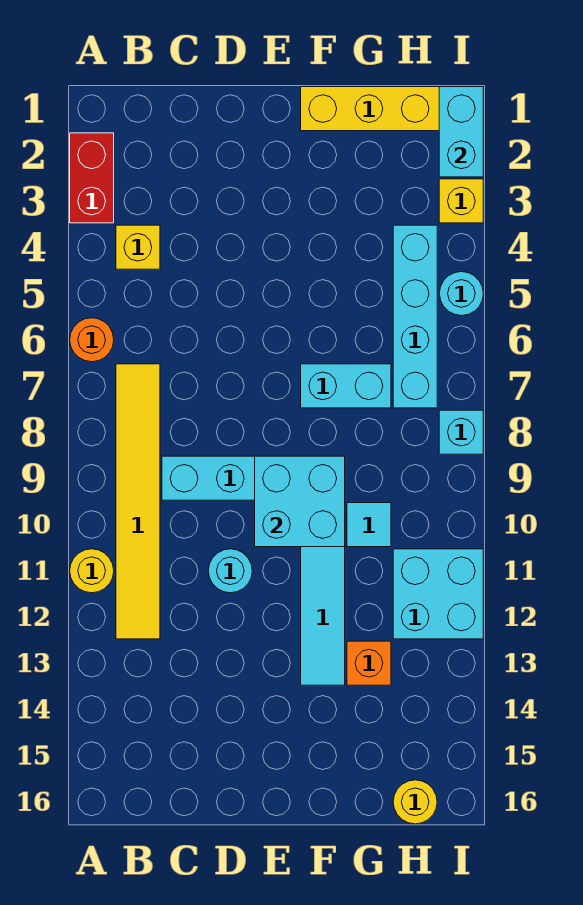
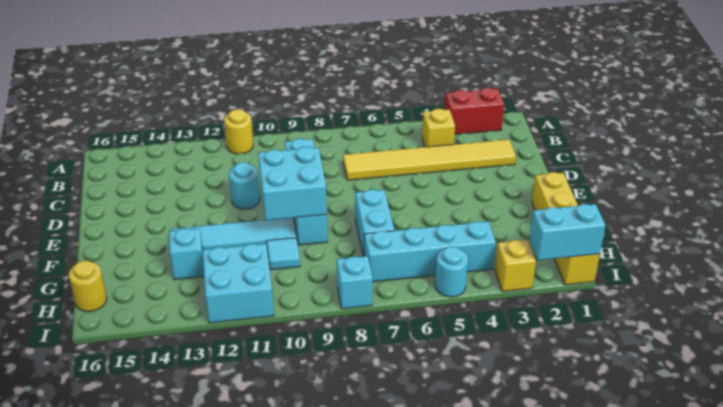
orange round brick A6 level 1 -> none
yellow tile B7:B12 level 1 -> yellow tile C2:C7 level 1
orange brick G13 level 1 -> cyan brick G13 level 1

